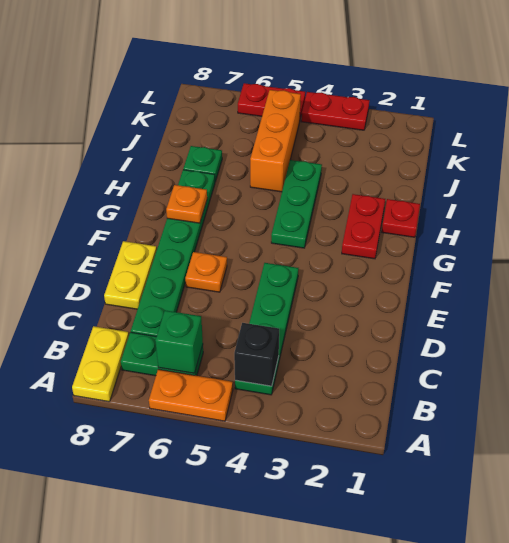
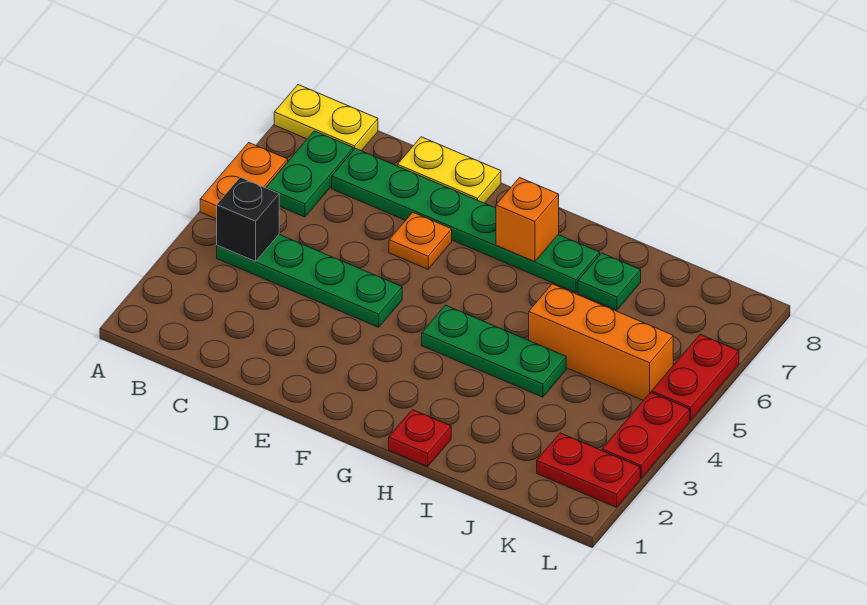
green brick B6 level 2 -> none
red plate G2:H2 level 1 -> red plate K2:L2 level 1
orange plate G7 level 2 -> orange brick G7 level 2

